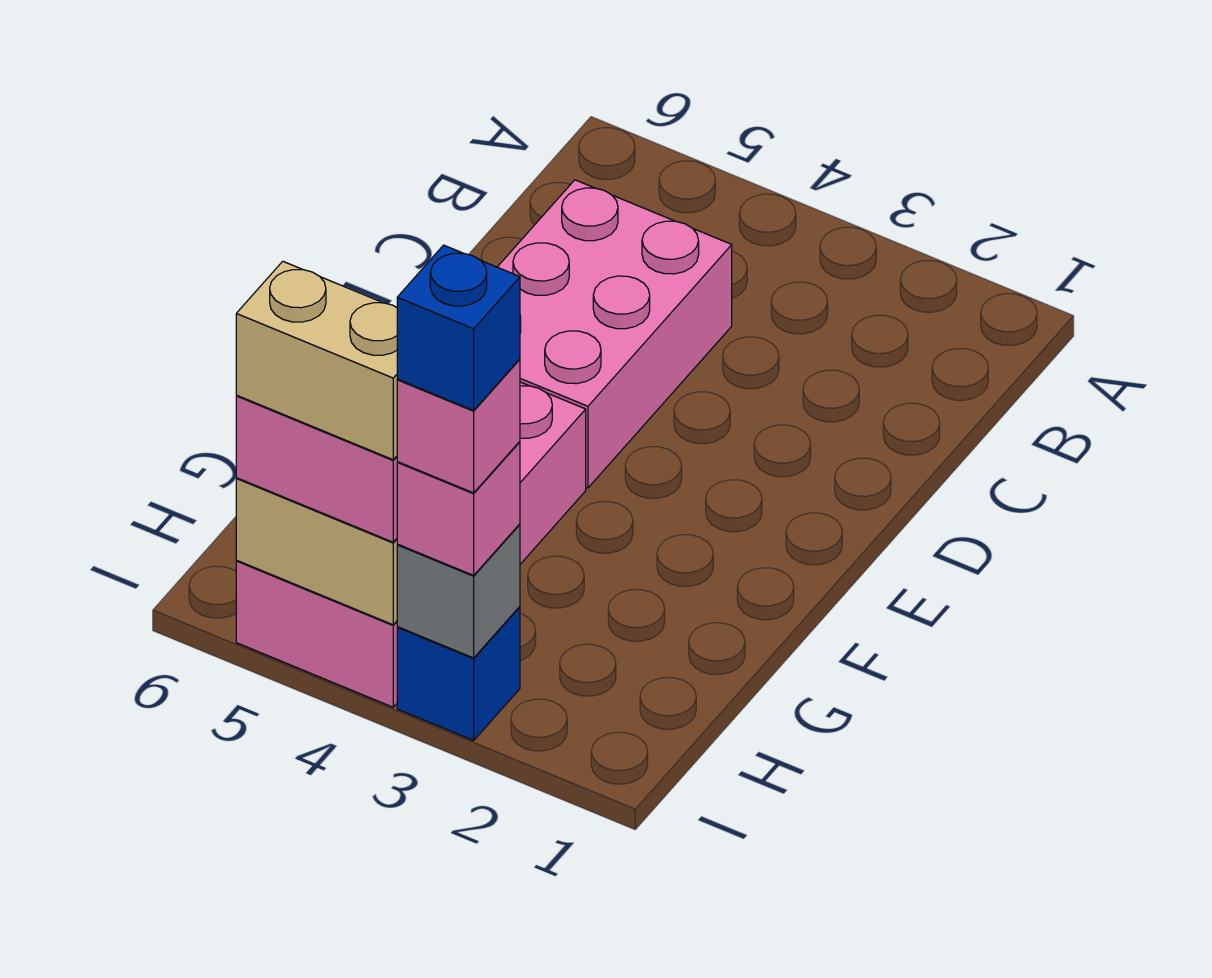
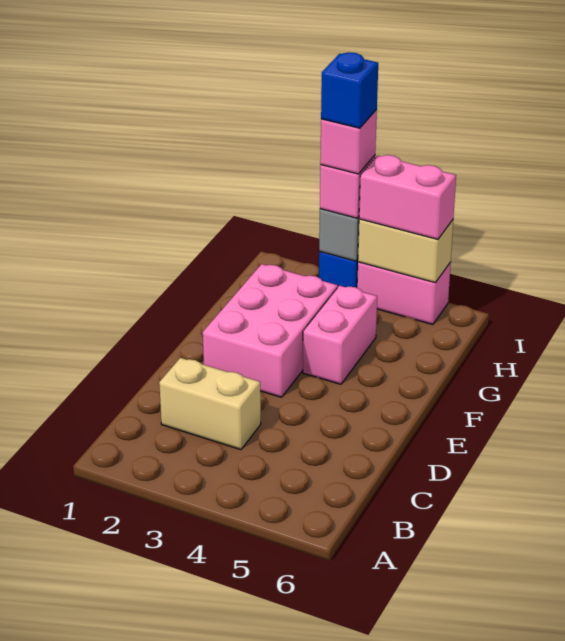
pink brick C4:E5 level 1 -> pink brick E2:G3 level 1
tan brick I4:I5 level 4 -> tan brick C2:C3 level 1

